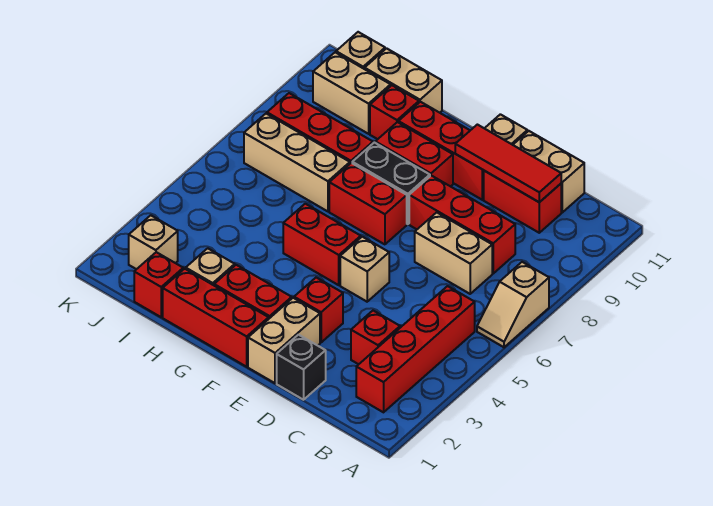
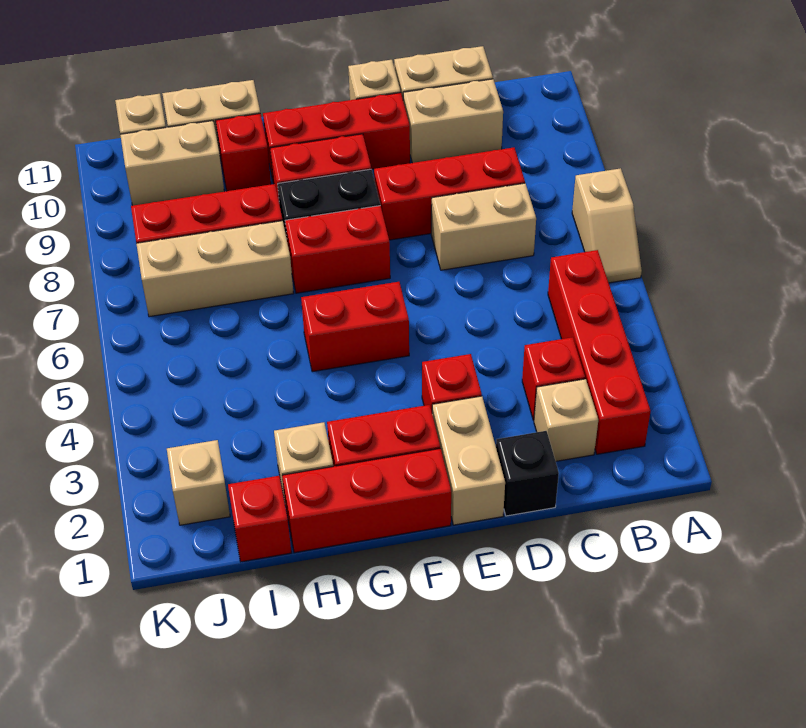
red brick C10:D10 level 1 -> tan brick C10:D10 level 1
red tile C10:E10 level 2 -> none
tan brick E5 level 1 -> tan brick C2 level 1

